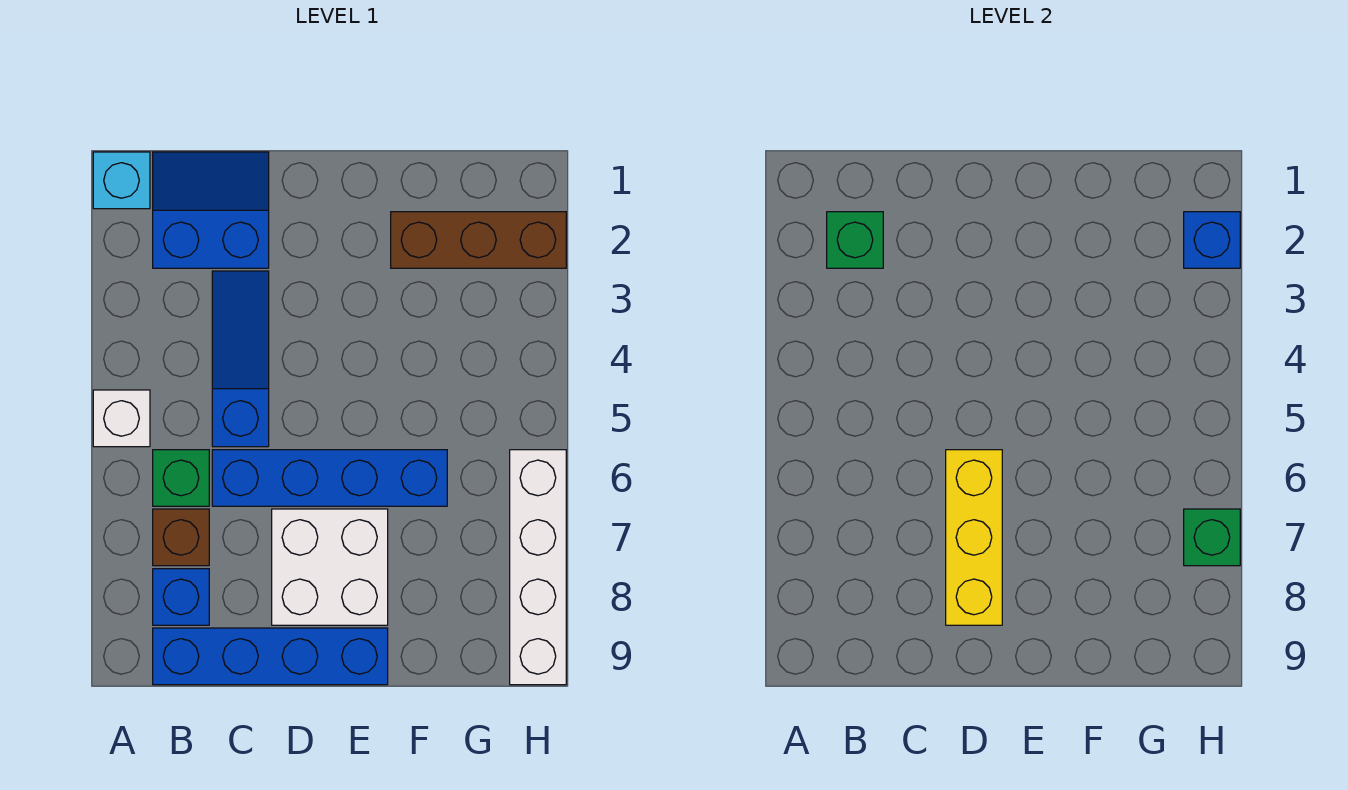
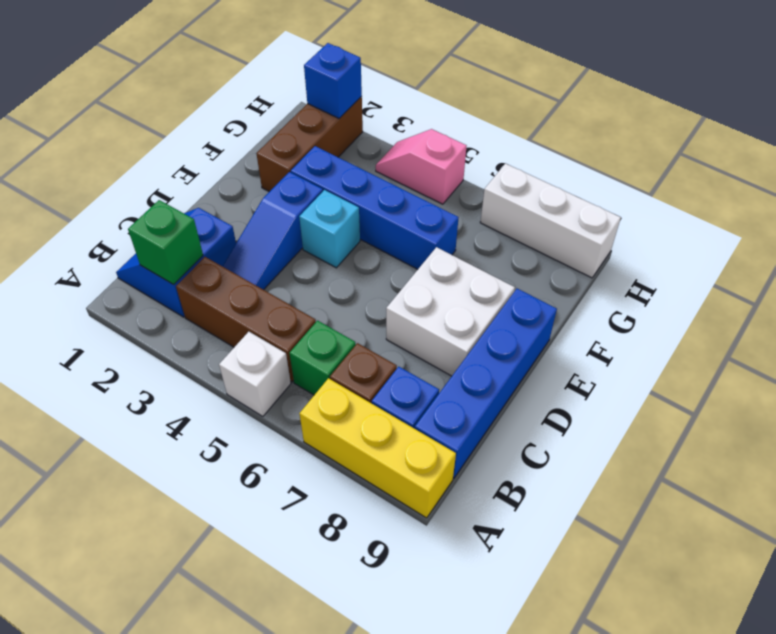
cyan brick A1 level 1 -> cyan brick E4 level 1
none -> brown brick B3:B5 level 1
blue slope C3:C5 level 1 top 5 -> blue slope C3:E3 level 1 top E
blue brick C6:F6 level 1 -> blue brick F3:F6 level 1
yellow brick D6:D8 level 2 -> yellow brick A7:A9 level 1
none -> pink slope H4:H5 level 1 top 5
white brick H6:H9 level 1 -> white brick H7:H9 level 1
green brick H7 level 2 -> none

